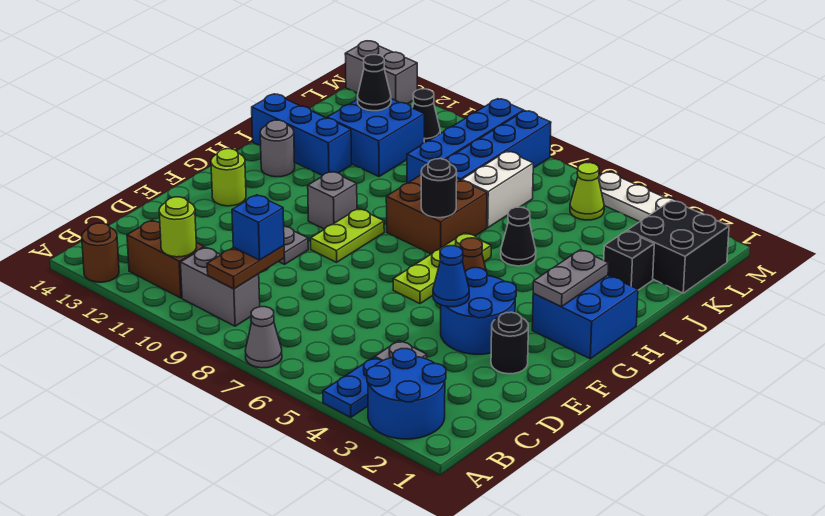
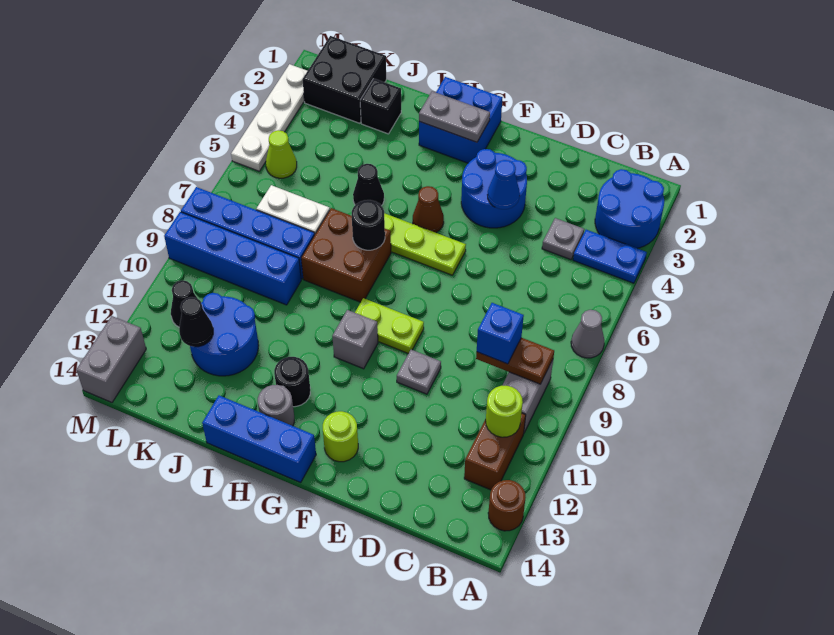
black round brick E2 level 1 -> black round brick H12 level 1
blue brick I12:I14 level 1 -> blue brick G14:I14 level 1
blue brick J11:K12 level 1 -> blue round brick J11:K12 level 1

